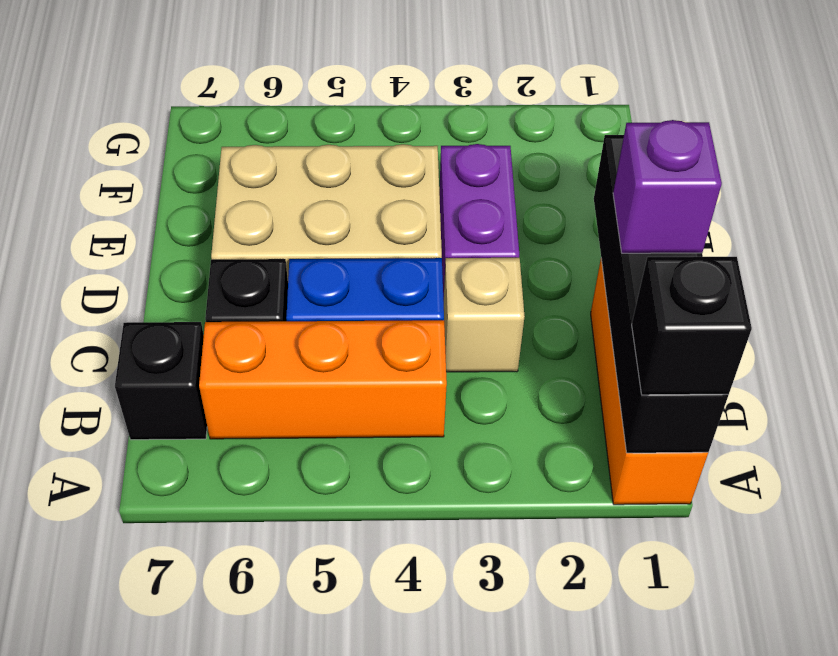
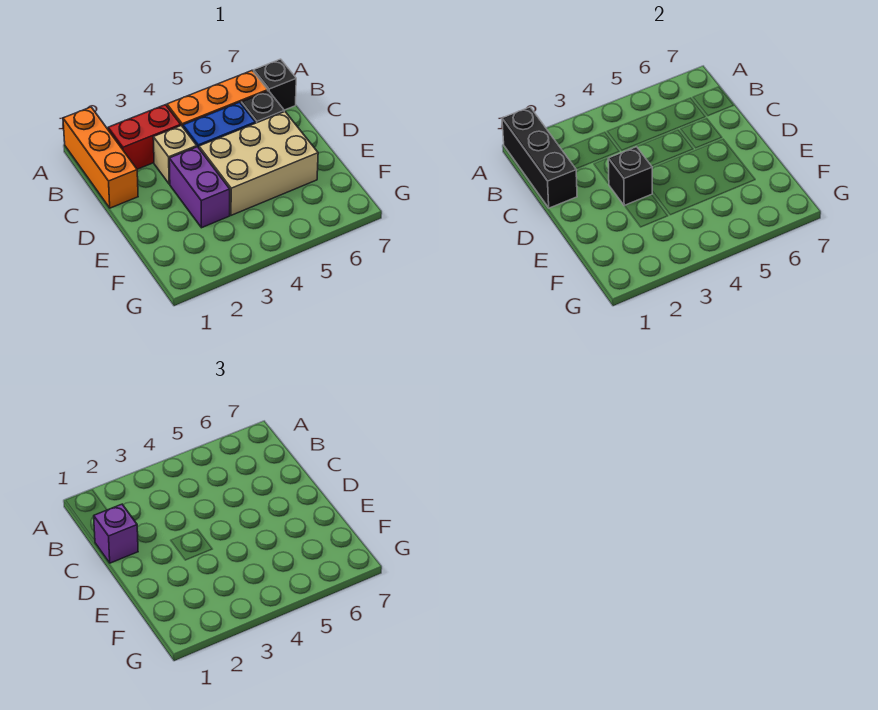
black brick A1:D1 level 2 -> black brick A1:C1 level 2
black brick A1 level 3 -> black brick D3 level 2
none -> red brick B2:B3 level 1

